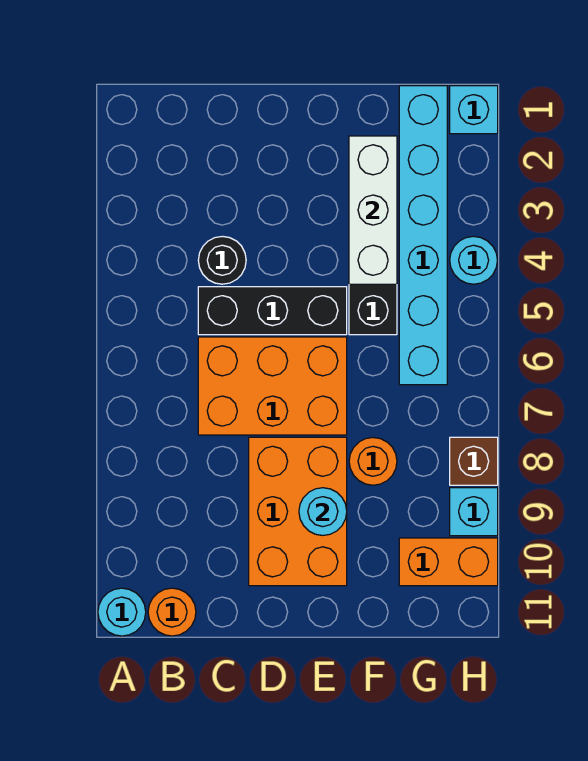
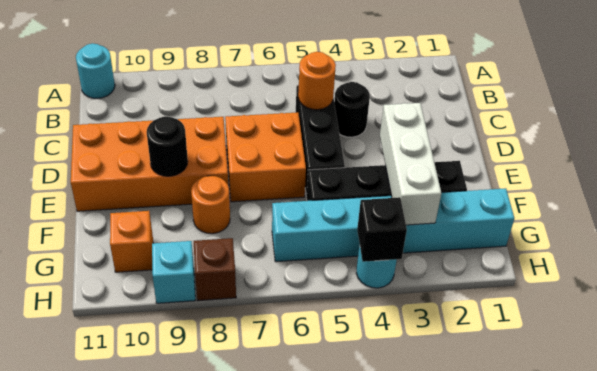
orange round brick B11 level 1 -> orange round brick C5 level 2
orange brick C6:E7 level 1 -> orange brick D6:E7 level 1
orange brick D8:E10 level 1 -> orange brick D8:E11 level 1
cyan round brick E9 level 2 -> black round brick E9 level 2
white brick F2:F4 level 2 -> white brick E3:G3 level 2
orange brick G10:H10 level 1 -> orange brick G10 level 1
cyan brick H1 level 1 -> none
none -> black brick H4 level 2

